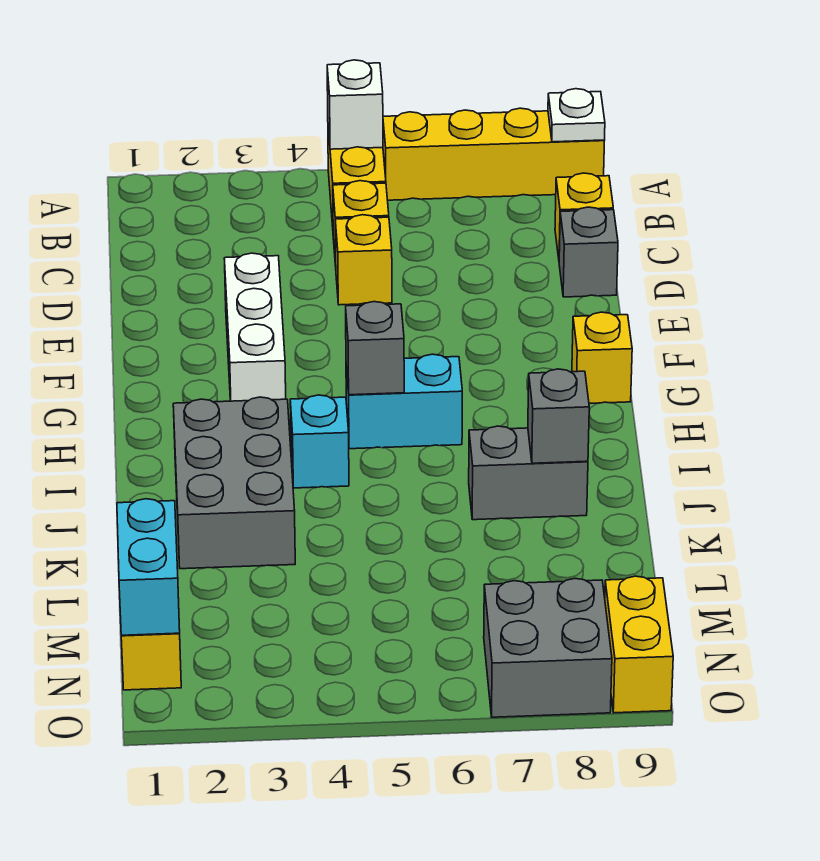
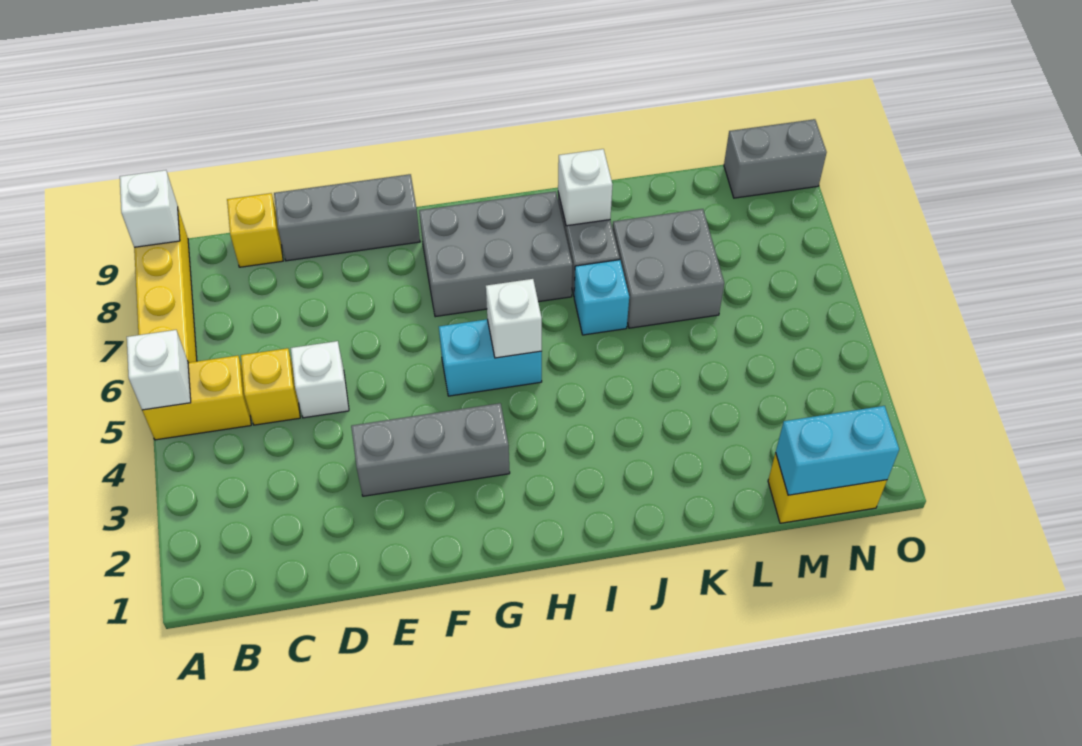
white plate A9 level 2 -> white brick A9 level 2
yellow brick D5 level 1 -> white brick D5 level 1
grey brick D9 level 1 -> grey brick D9:F9 level 1
white brick E3:G3 level 1 -> grey brick E3:G3 level 1
yellow brick G9 level 1 -> none
cyan brick H5:H6 level 1 -> cyan brick G5:H5 level 1
grey brick H5 level 2 -> white brick H5 level 2
grey brick I2:K3 level 1 -> grey brick G7:I8 level 1
cyan brick I4 level 1 -> cyan brick J6 level 1
grey brick J8 level 2 -> white brick J8 level 2
grey brick N7:O8 level 1 -> grey brick K6:L7 level 1
yellow brick N9:O9 level 1 -> grey brick N9:O9 level 1

